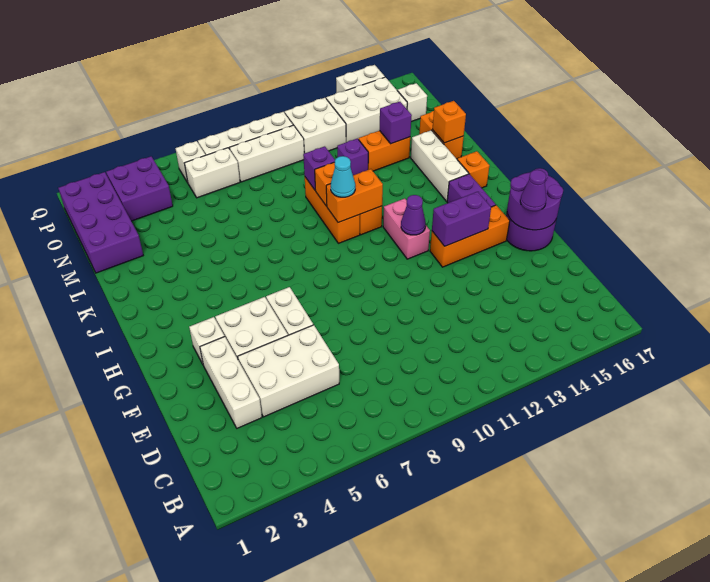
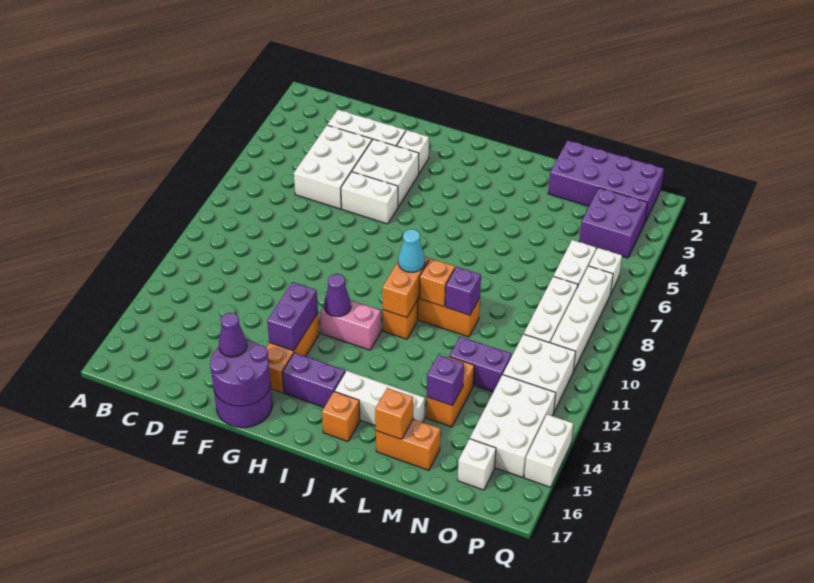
purple brick M12 level 1 -> purple brick M12:N12 level 1

